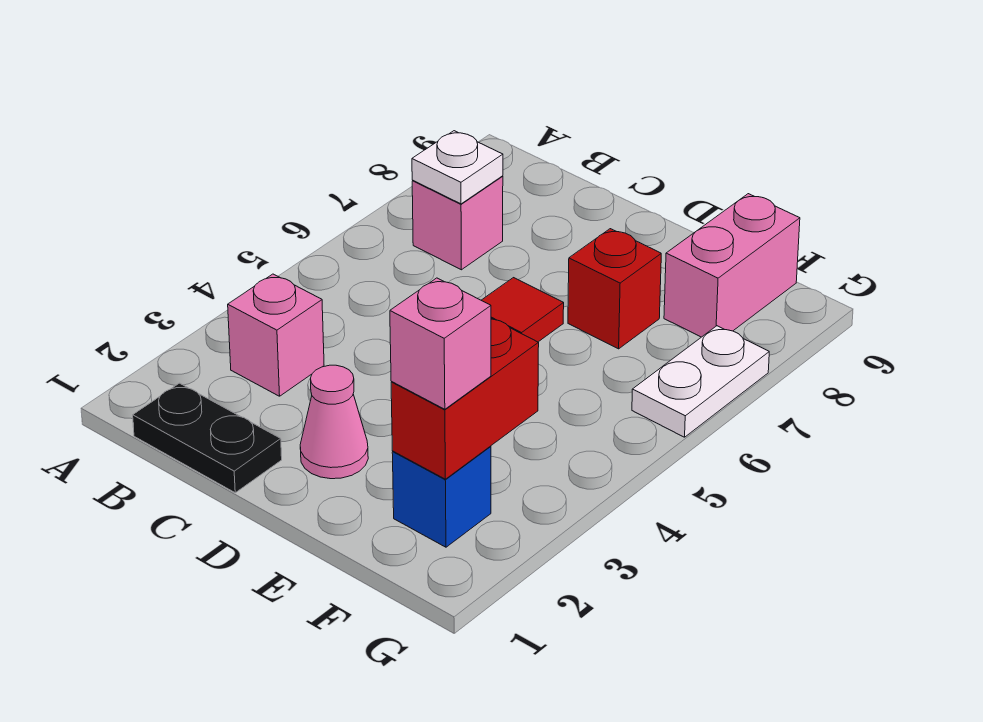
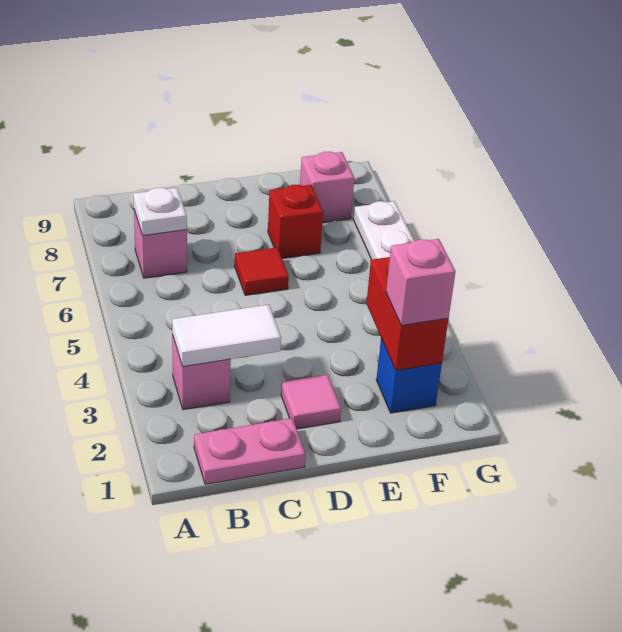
black plate B1:C1 level 1 -> pink plate B1:C1 level 1
none -> white tile B3:C3 level 2
pink cone D2 level 1 -> pink tile D2 level 1
pink brick F8:F9 level 1 -> pink brick F8 level 1

